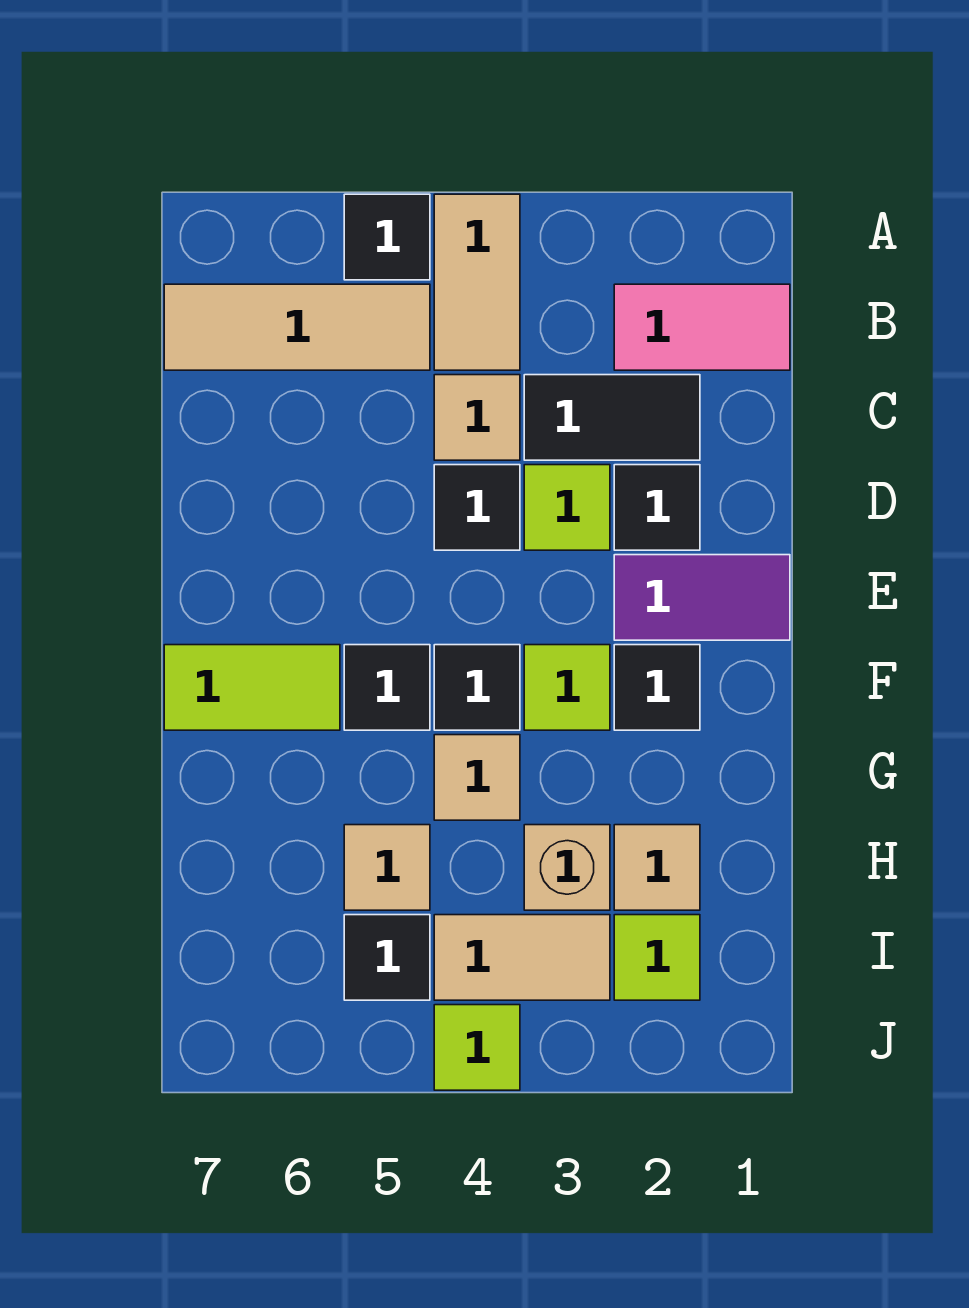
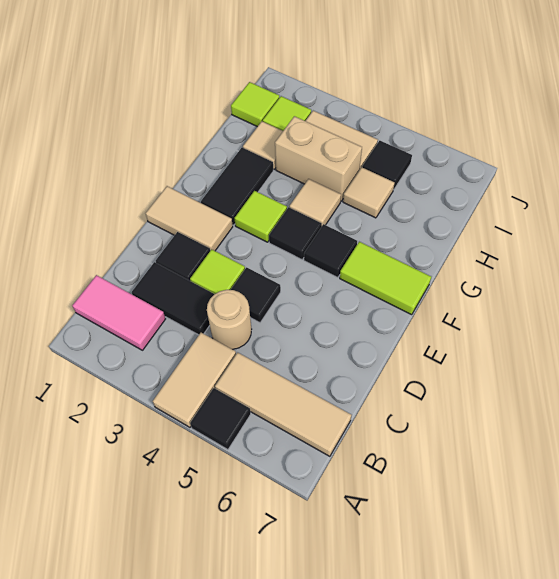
tan tile C4 level 1 -> tan round brick C4 level 1
purple tile E1:E2 level 1 -> tan tile E1:E2 level 1
black tile F2 level 1 -> black tile F2:G2 level 1
tan brick H3 level 1 -> tan brick H3:H4 level 1
lime tile J4 level 1 -> lime tile I1 level 1

